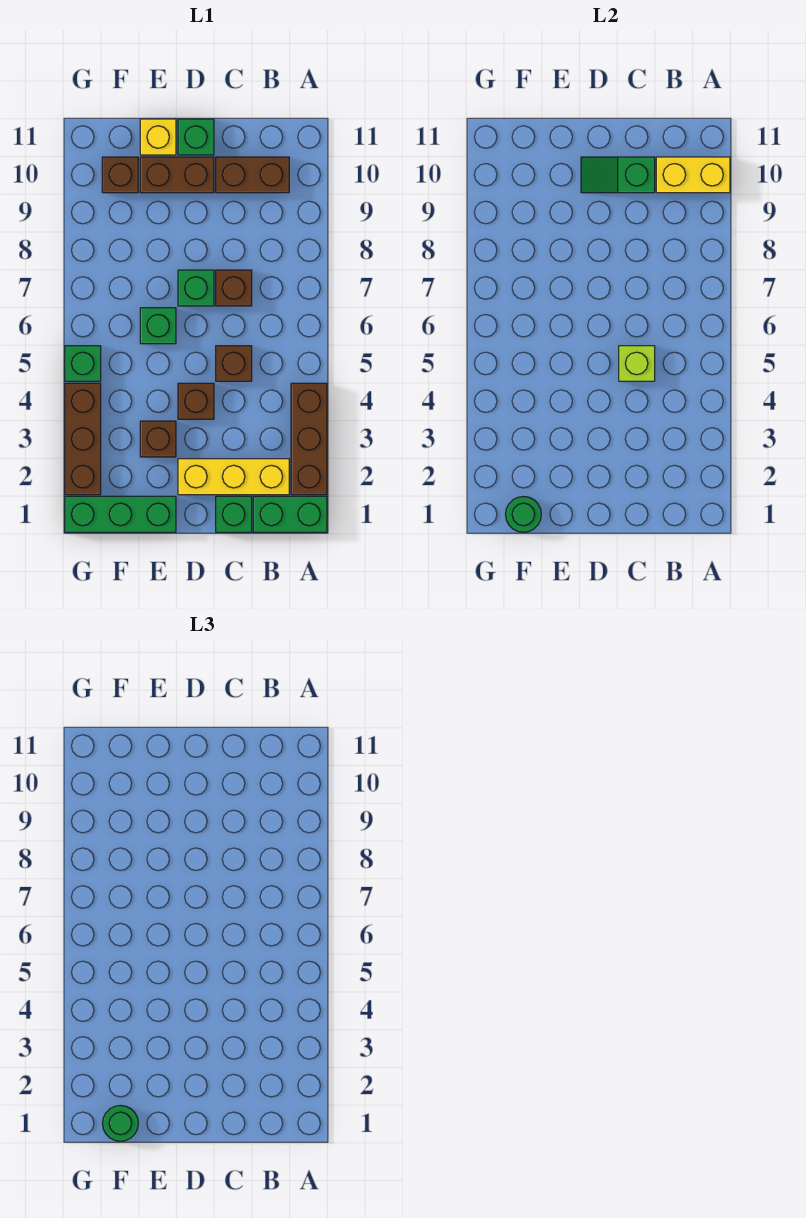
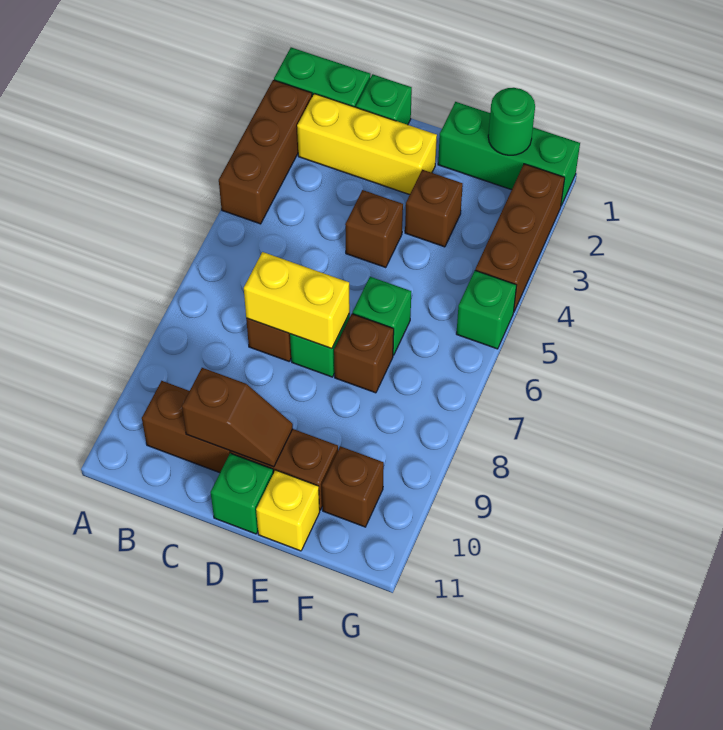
yellow brick A10:B10 level 2 -> yellow brick C7:D7 level 2
brown brick C5 level 1 -> brown brick E7 level 1
lime brick C5 level 2 -> none
green slope C10:D10 level 2 top C -> brown slope C10:D10 level 2 top C
green round brick F1 level 3 -> none

